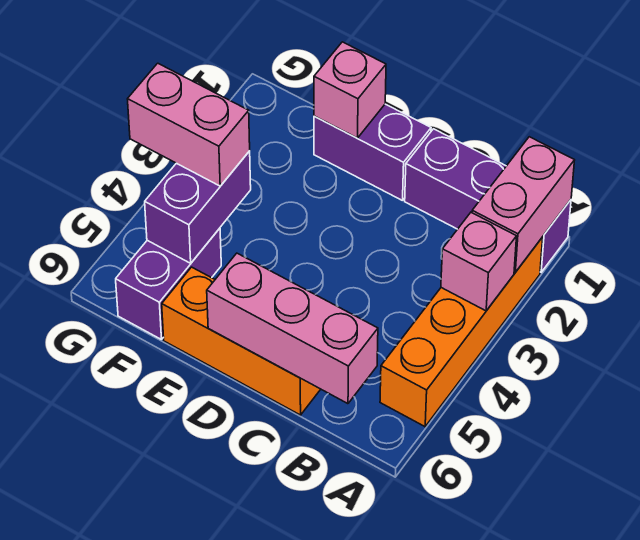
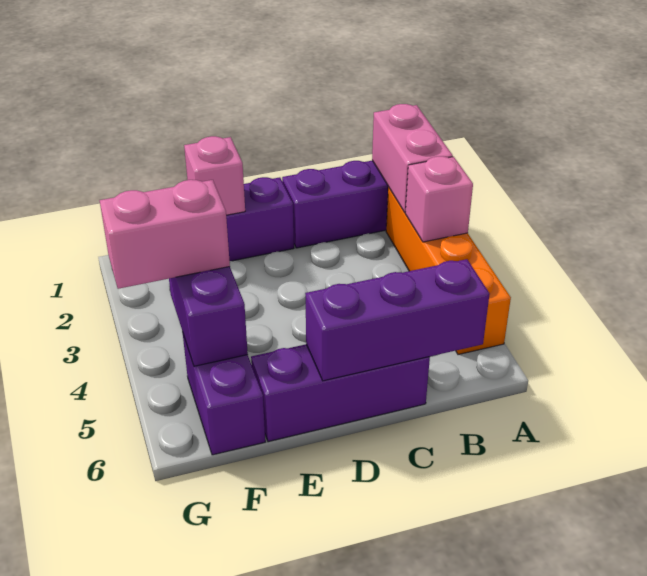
pink brick B6:D6 level 2 -> purple brick B6:D6 level 2
orange brick C6:E6 level 1 -> purple brick C6:E6 level 1

